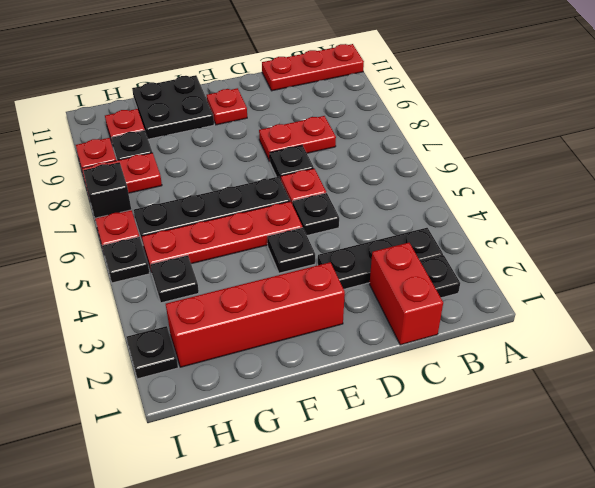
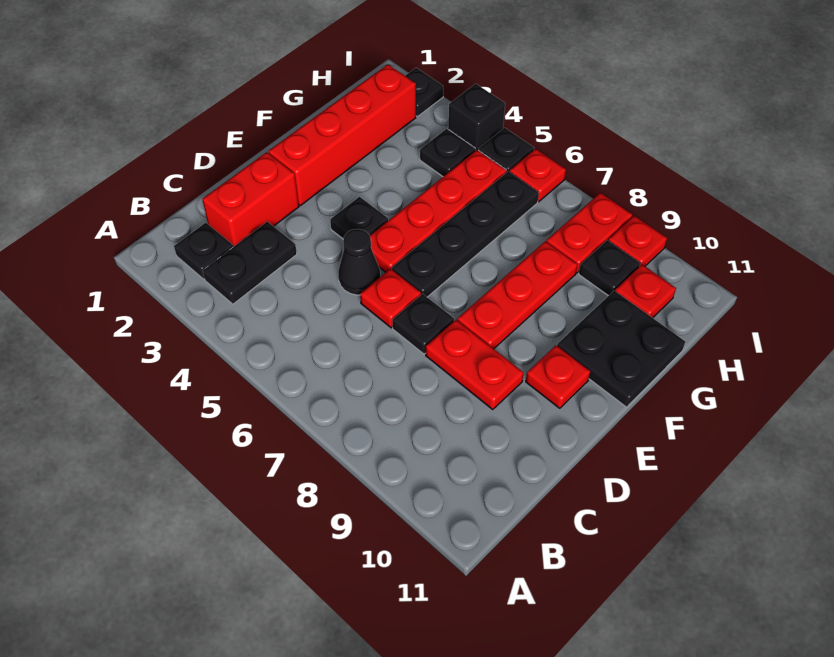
red plate A11:C11 level 1 -> red plate E8:G8 level 1
black plate B3:D3 level 1 -> black plate B3:C3 level 1
red brick C1:C2 level 1 -> red brick C2:D2 level 1
red plate C8:D8 level 1 -> red plate D8:D9 level 1
black plate D5 level 1 -> black cone D5 level 1
black brick I7 level 1 -> black brick I4 level 1

